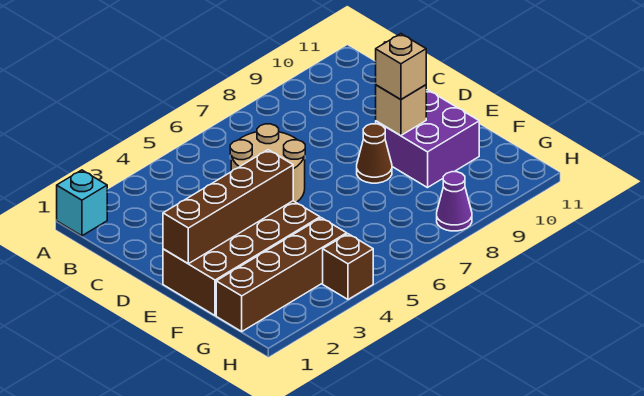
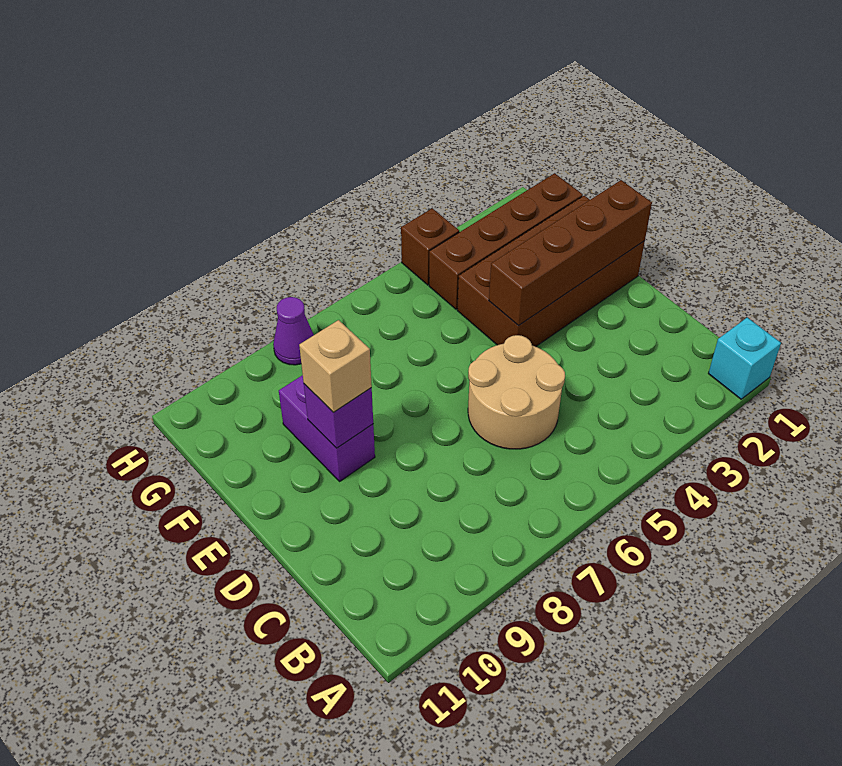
brown cone E8 level 1 -> none
purple brick E9:F10 level 1 -> purple brick E9:F9 level 1
tan brick E9 level 2 -> purple brick E9 level 2

